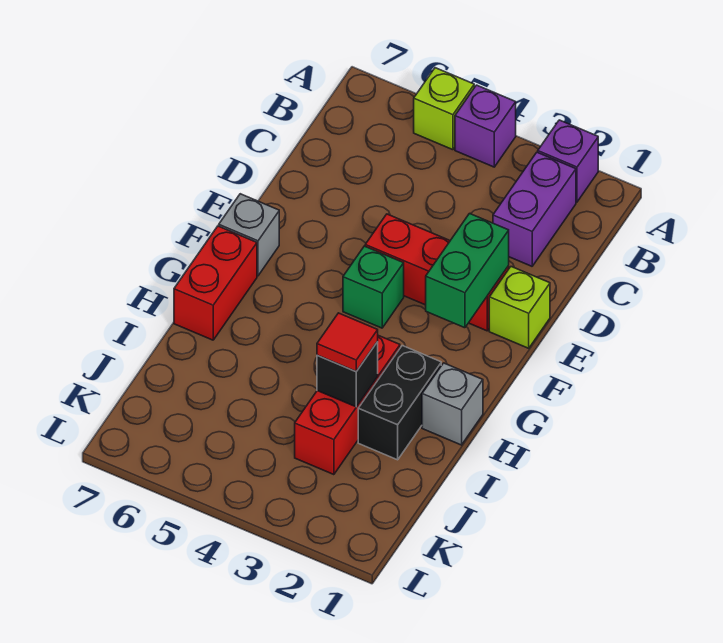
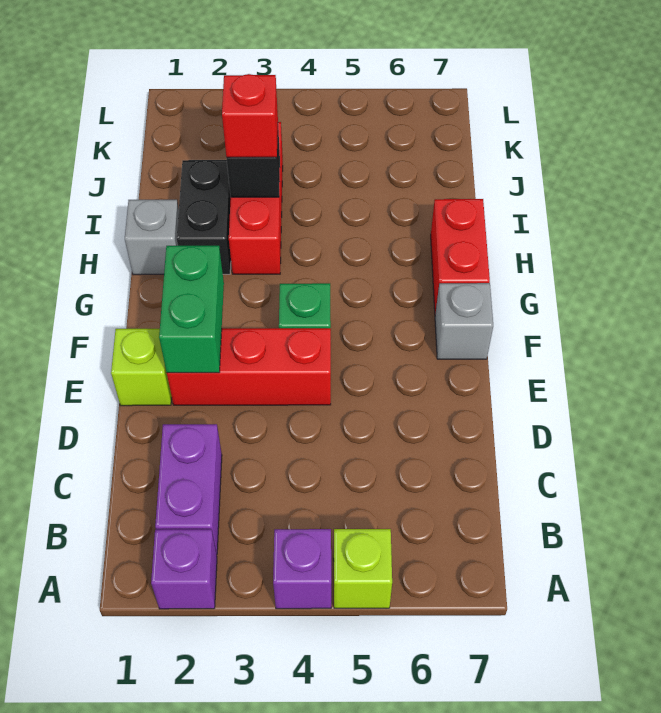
red tile I3 level 3 -> red brick I3 level 3

